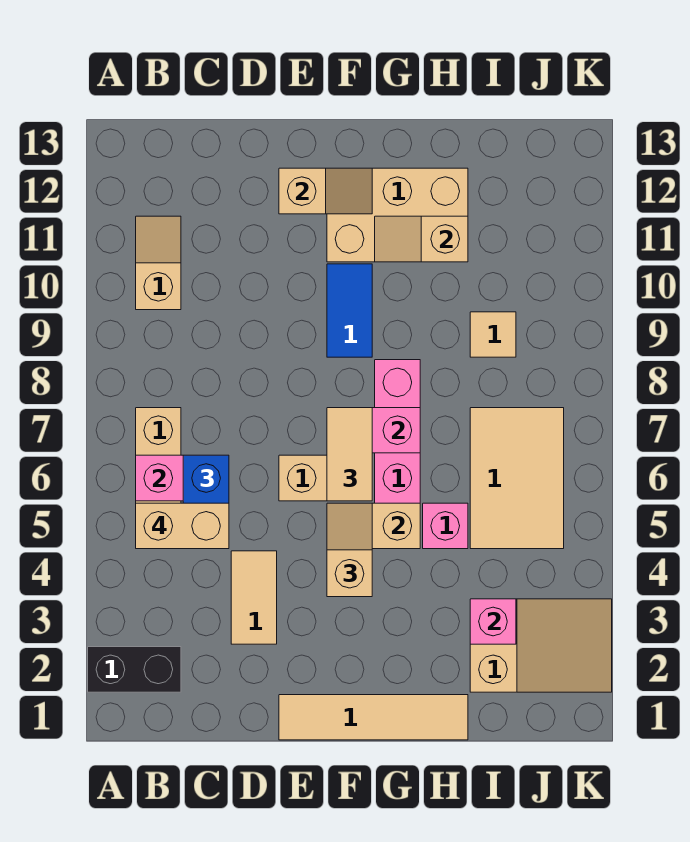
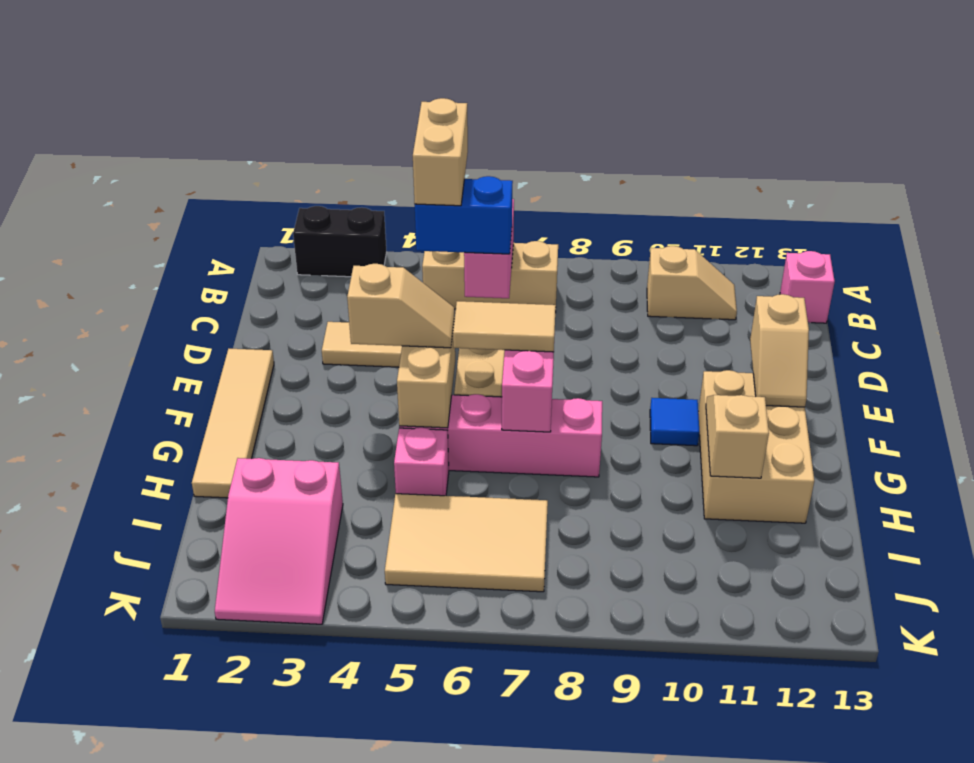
black brick A2:B2 level 1 -> black brick A2:A3 level 1
blue tile F9:F10 level 1 -> blue tile F10 level 1
tan slope I2:K3 level 1 top I -> pink slope I2:K3 level 1 top I
pink brick I3 level 2 -> pink brick B13 level 1
tan tile I9 level 1 -> none

